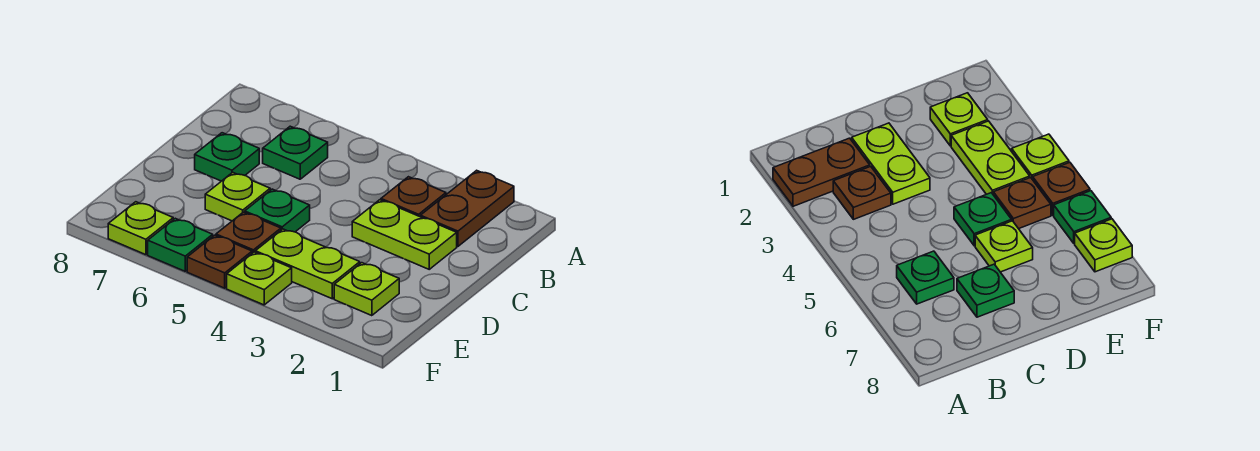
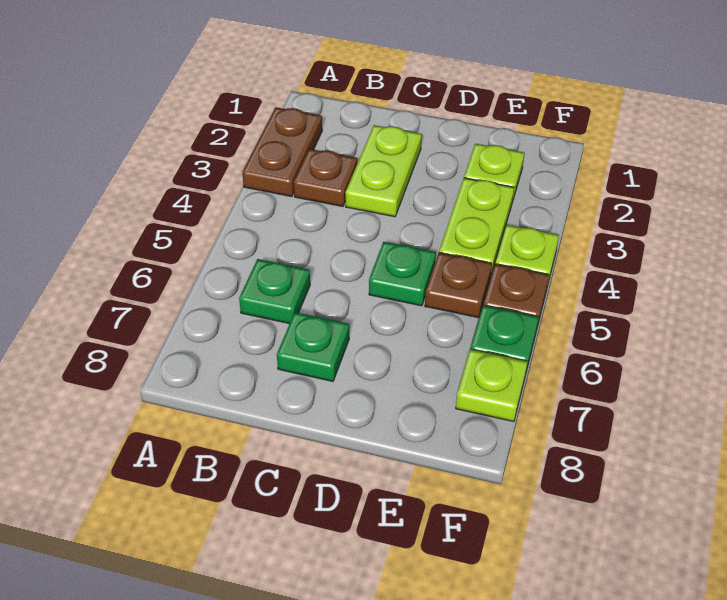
brown plate A2:B2 level 1 -> brown plate A2:A3 level 1
lime plate D6 level 1 -> none

